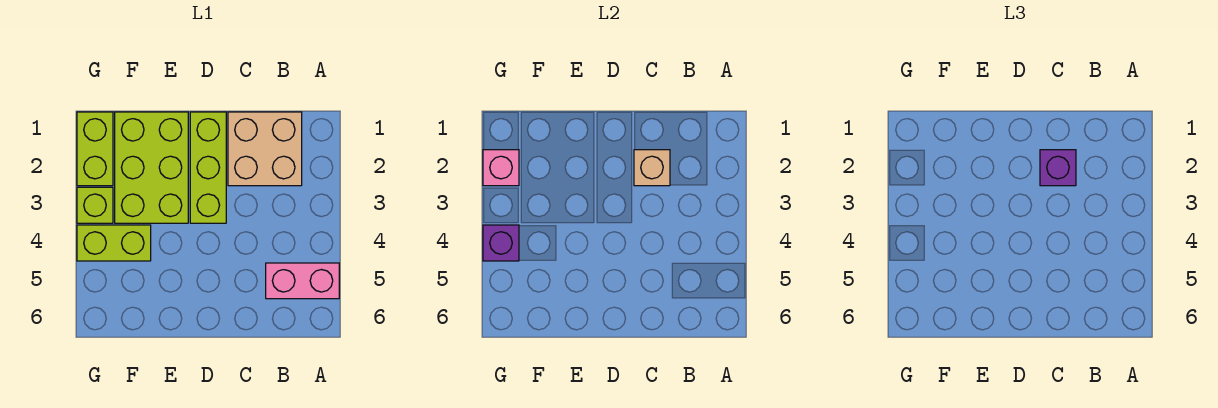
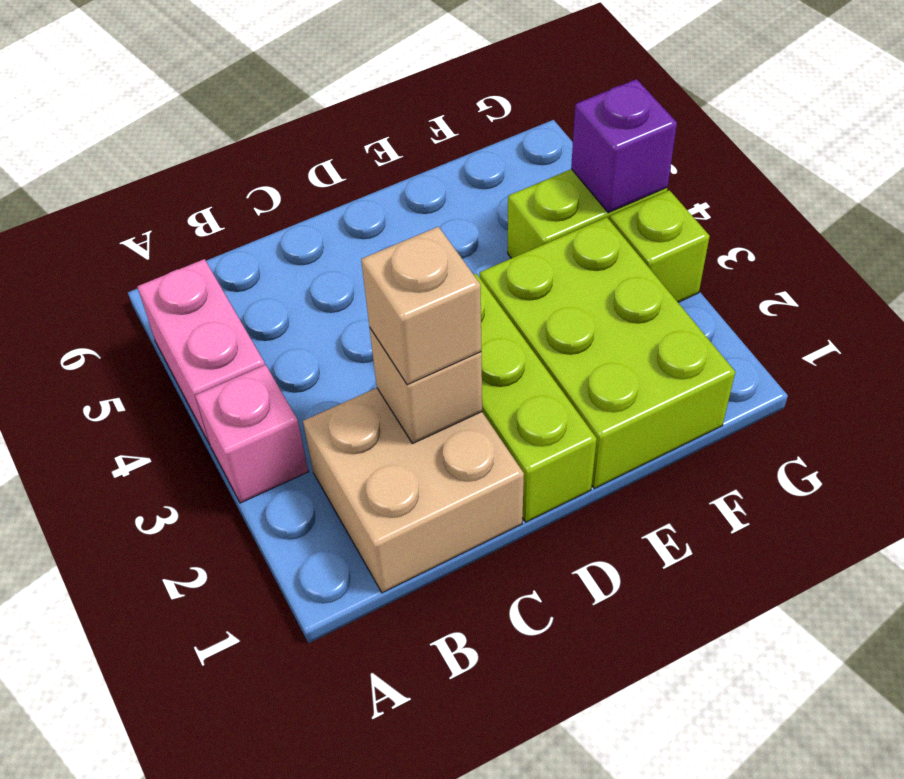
pink brick A5:B5 level 1 -> pink brick A4:A5 level 1
purple brick C2 level 3 -> tan brick C2 level 3
lime brick G1:G2 level 1 -> none
pink brick G2 level 2 -> pink brick A3 level 1

